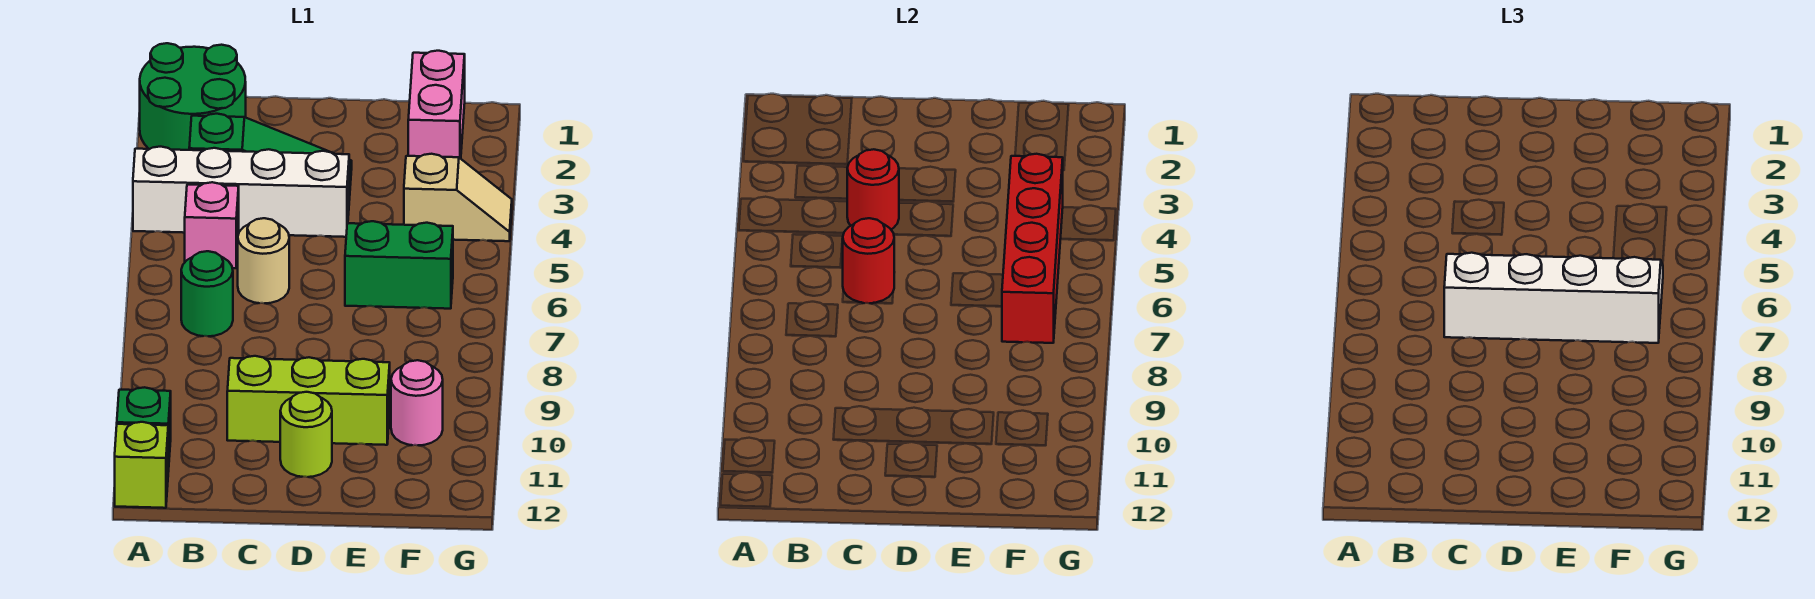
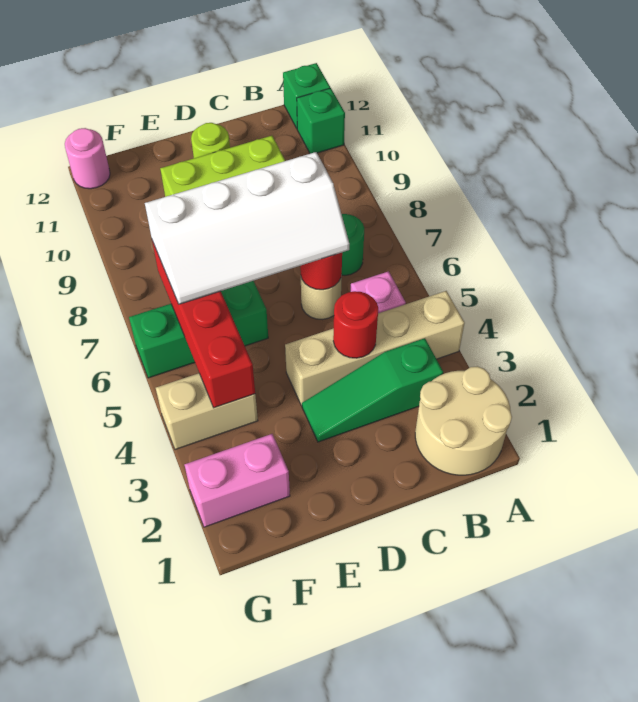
green round brick A1:B2 level 1 -> tan round brick A1:B2 level 1
white brick A4:D4 level 1 -> tan brick A4:D4 level 1
lime brick A12 level 1 -> green brick A12 level 1
green brick E6:F6 level 1 -> green brick E6:G6 level 1
pink brick F1:F2 level 1 -> pink brick F2:G2 level 1
tan slope F4:G4 level 1 top F -> tan brick F4:G4 level 1
pink round brick F10 level 1 -> pink round brick G12 level 1

